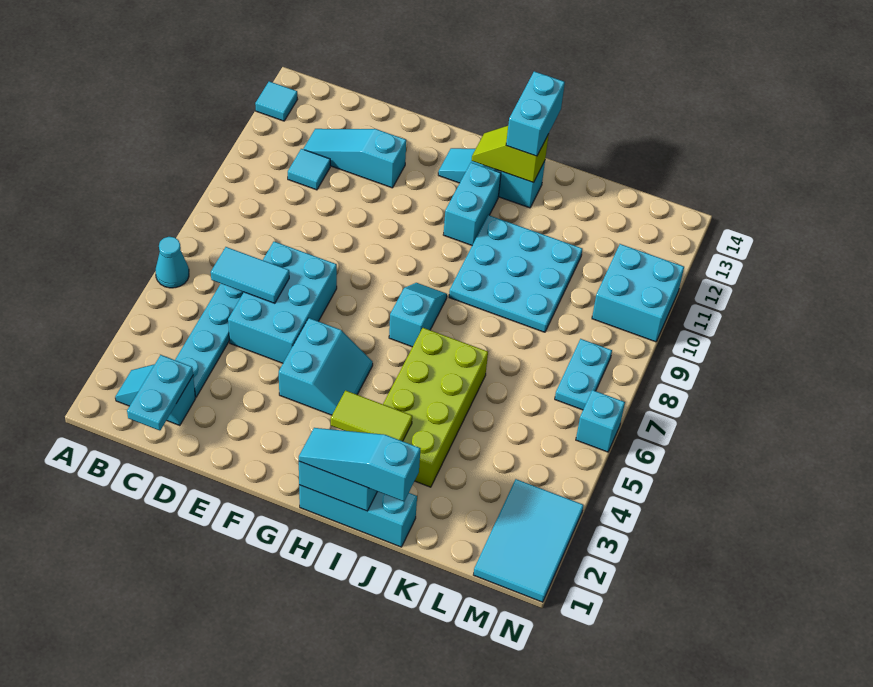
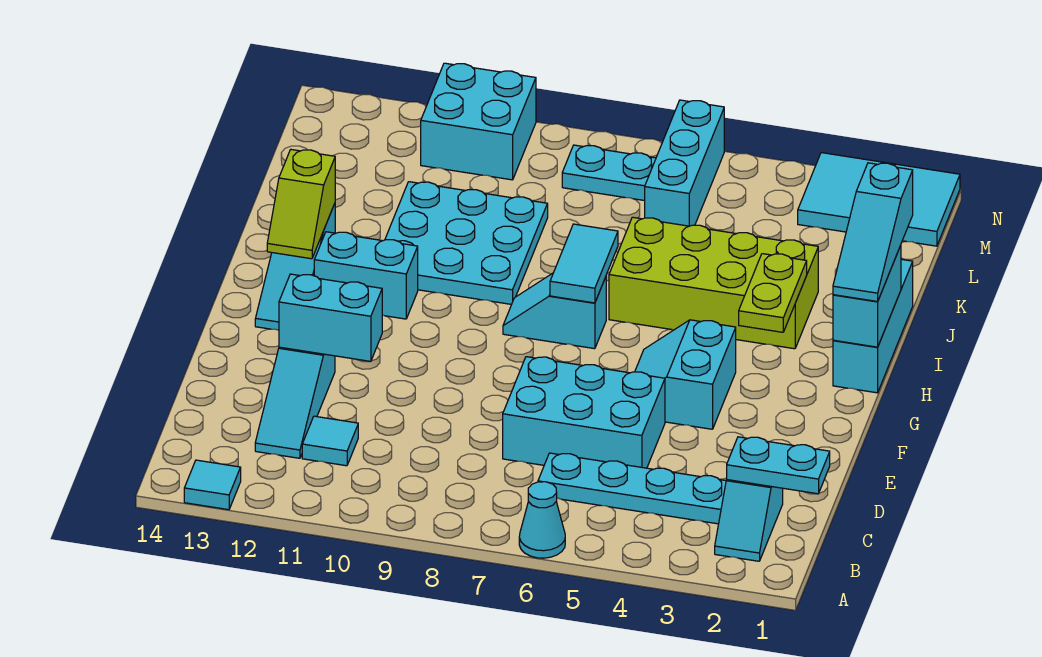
cyan tile C6:D6 level 2 -> cyan tile H7:I7 level 2
cyan slope F4:G5 level 1 top F -> cyan slope F4:G5 level 1 top 4
lime tile H3:I3 level 2 -> lime plate H3:I3 level 2
cyan brick I13:I14 level 3 -> cyan brick E11:E12 level 2
cyan brick N6 level 1 -> cyan brick L6:N6 level 1

